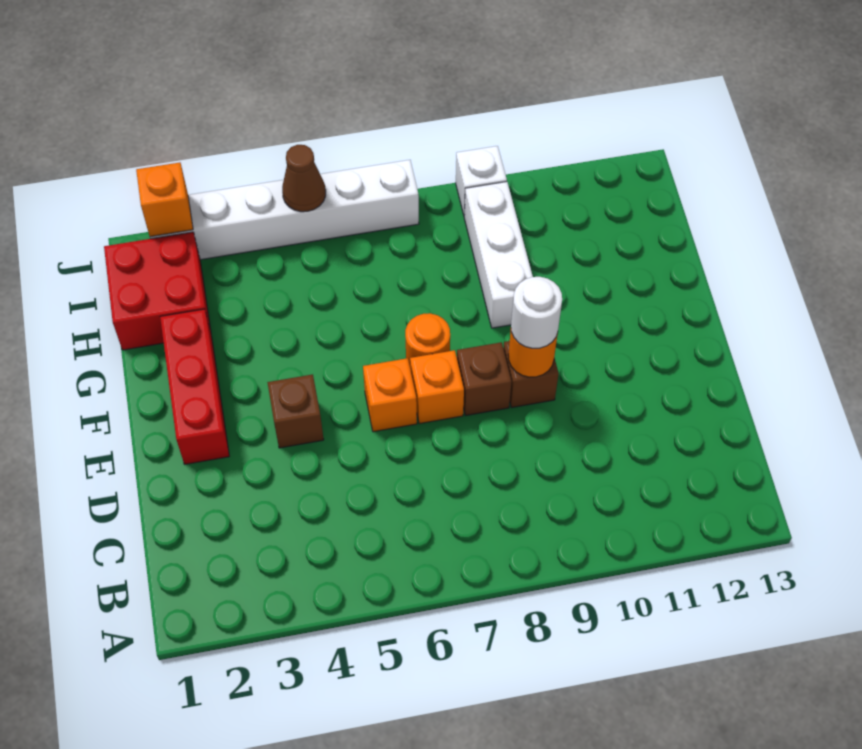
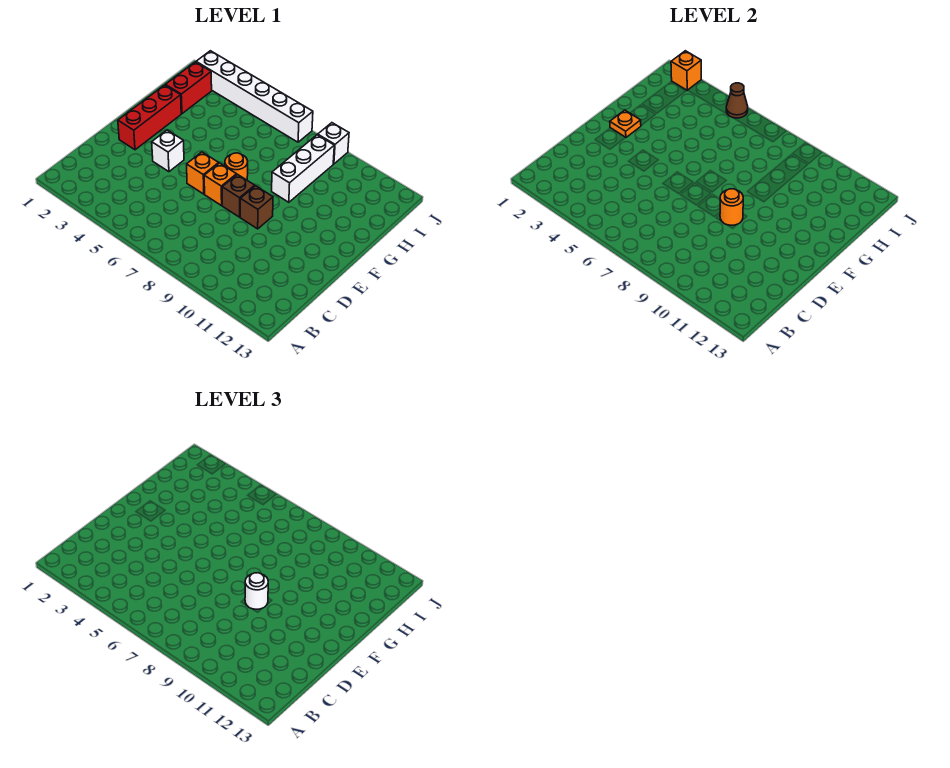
brown brick E4 level 1 -> white brick E4 level 1
none -> orange plate F2 level 2
red brick H1:I2 level 1 -> red brick H2:I2 level 1

